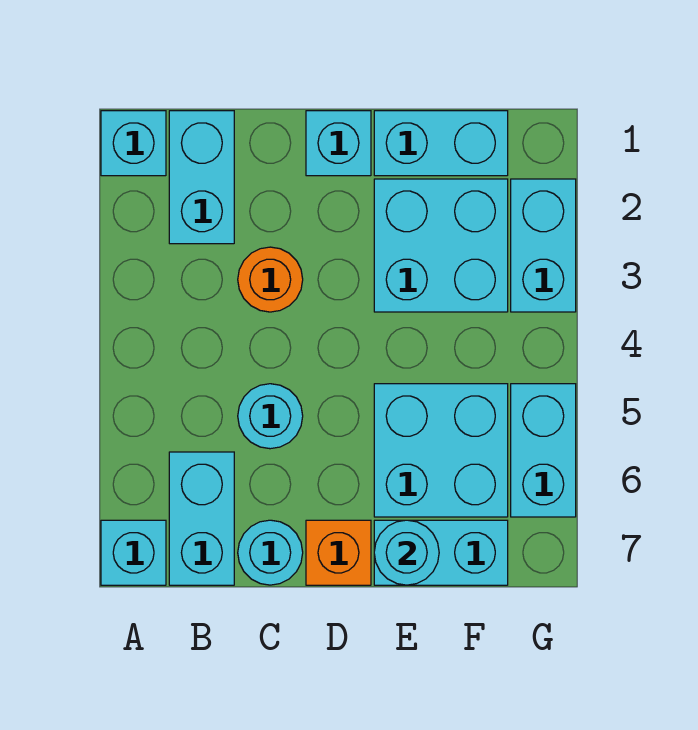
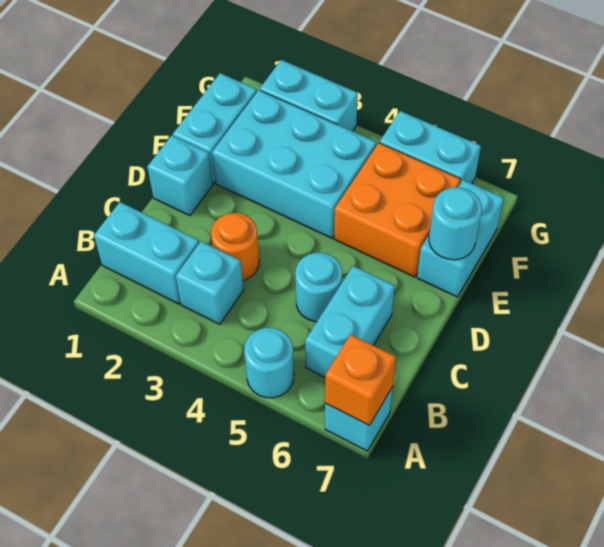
cyan brick A1 level 1 -> cyan brick B3 level 1
cyan brick B6:B7 level 1 -> cyan brick B6:C6 level 1
cyan round brick C7 level 1 -> cyan round brick A5 level 1
orange brick D7 level 1 -> orange brick A7 level 2
cyan brick E2:F3 level 1 -> cyan brick E2:F4 level 1
cyan brick E5:F6 level 1 -> orange brick E5:F6 level 1

